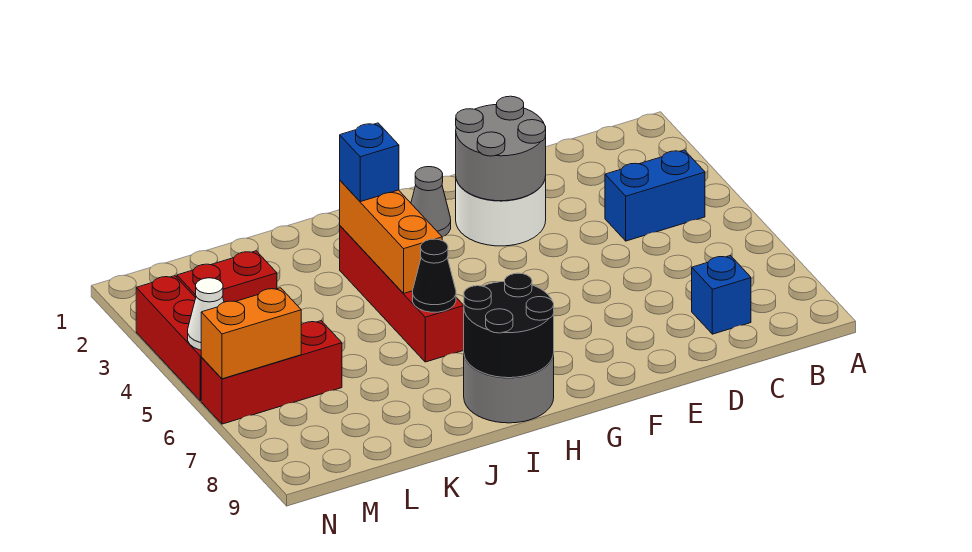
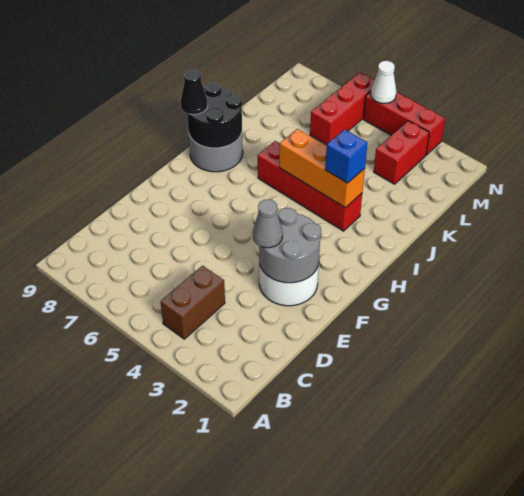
blue brick B4:C4 level 1 -> brown brick B4:C4 level 1
blue brick C8 level 1 -> none
grey cone G2 level 1 -> grey cone E3 level 3
black cone I6 level 2 -> black cone H9 level 3
orange brick M6:N6 level 2 -> none

